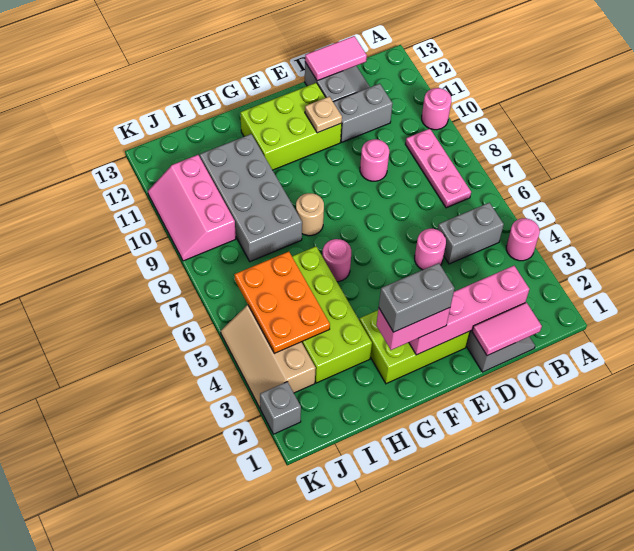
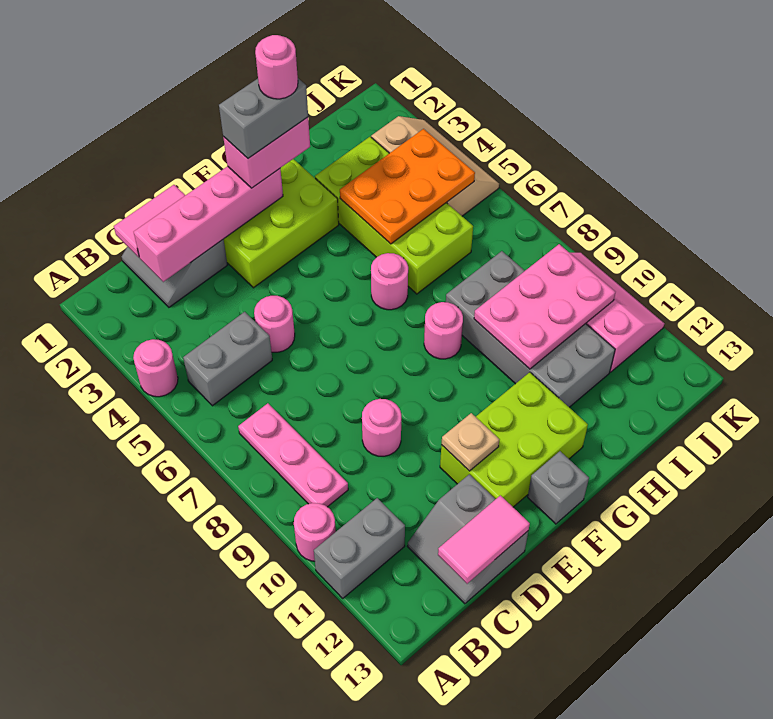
grey brick C11:D11 level 1 -> grey brick A11:B11 level 1
none -> pink round brick G2 level 5
tan round brick G8 level 1 -> pink round brick G8 level 1
none -> pink plate H9:J10 level 2
orange plate I4:J6 level 2 -> orange plate H4:J5 level 2
grey brick K2 level 1 -> grey brick F13 level 1

